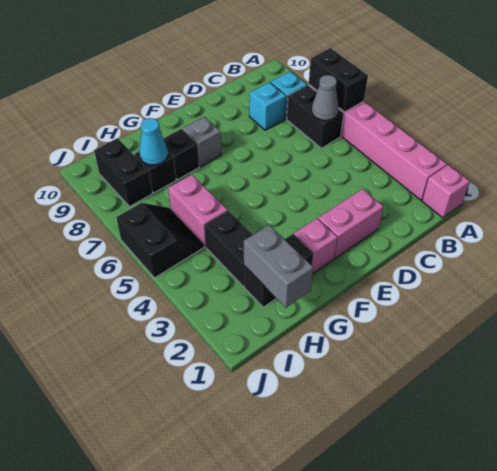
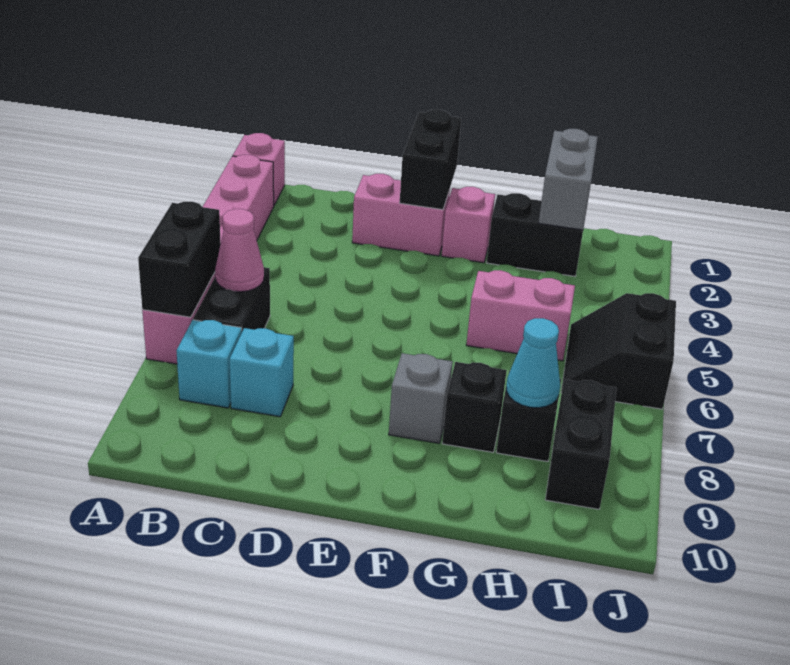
grey cone B6 level 2 -> pink cone B6 level 2
black brick H3:H4 level 1 -> black brick E1:E2 level 2
pink brick H5:H6 level 1 -> pink brick G5:H5 level 1

